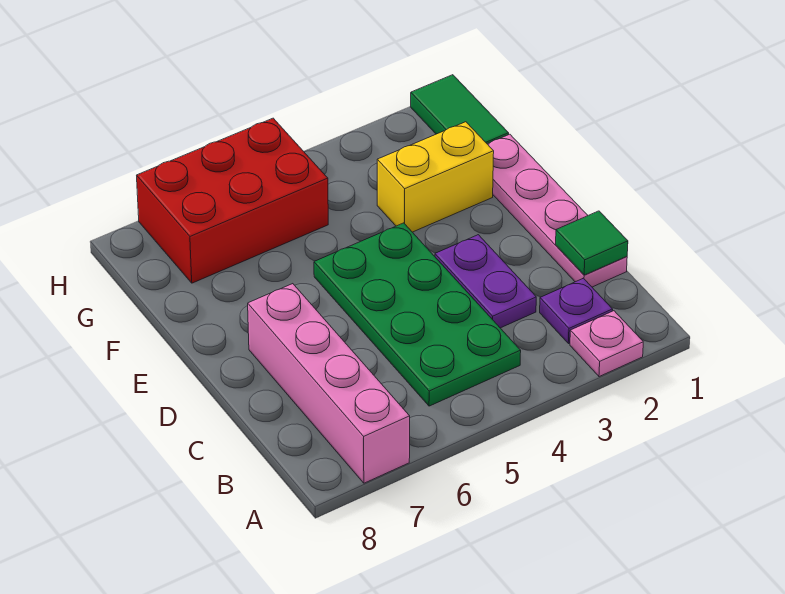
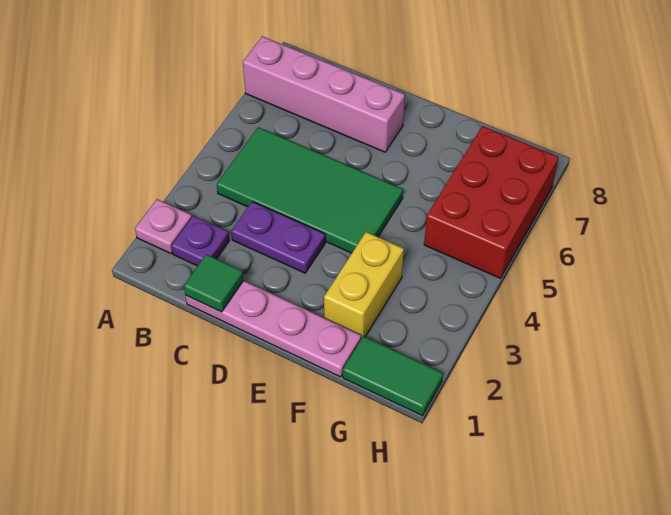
green plate B4:E5 level 1 -> green tile B4:E5 level 1

